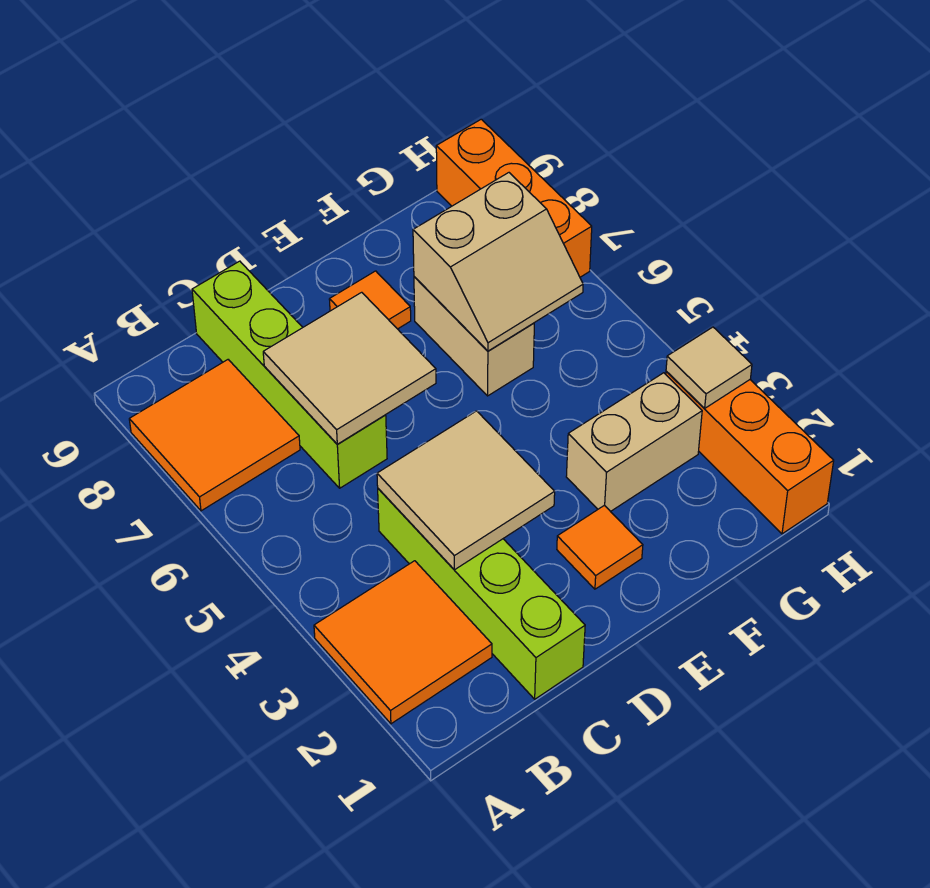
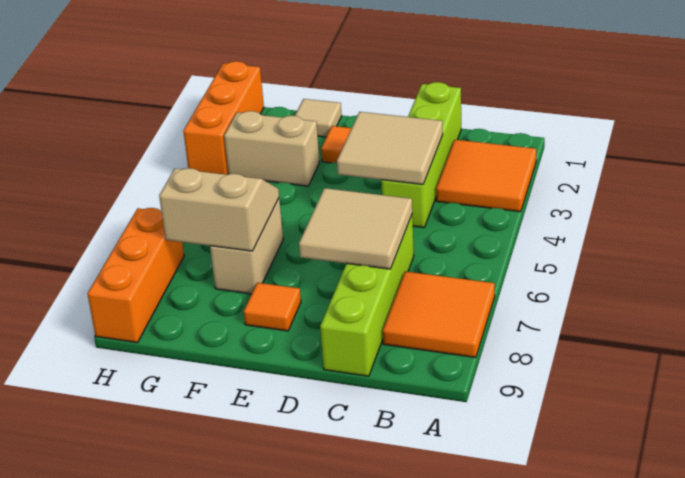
tan tile H3 level 2 -> tan tile F1 level 1

